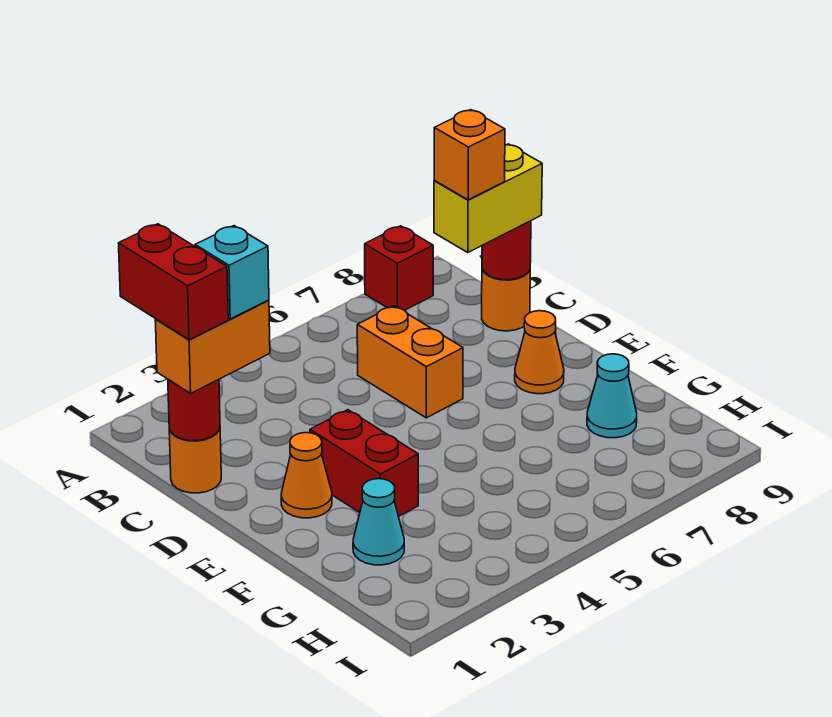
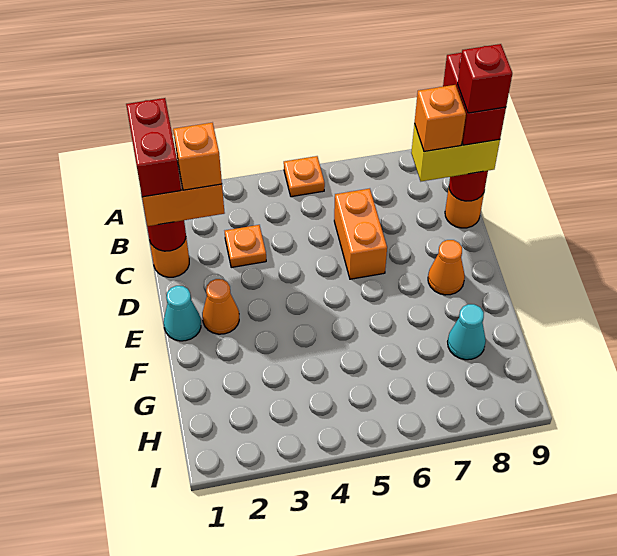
none -> orange plate A5 level 1
red brick A8 level 1 -> red brick C9 level 5
cyan brick C2 level 4 -> orange brick C2 level 4
none -> orange plate C3 level 1
red brick E3:F3 level 1 -> red brick B9:C9 level 4
cyan cone G2 level 1 -> cyan cone E1 level 1

